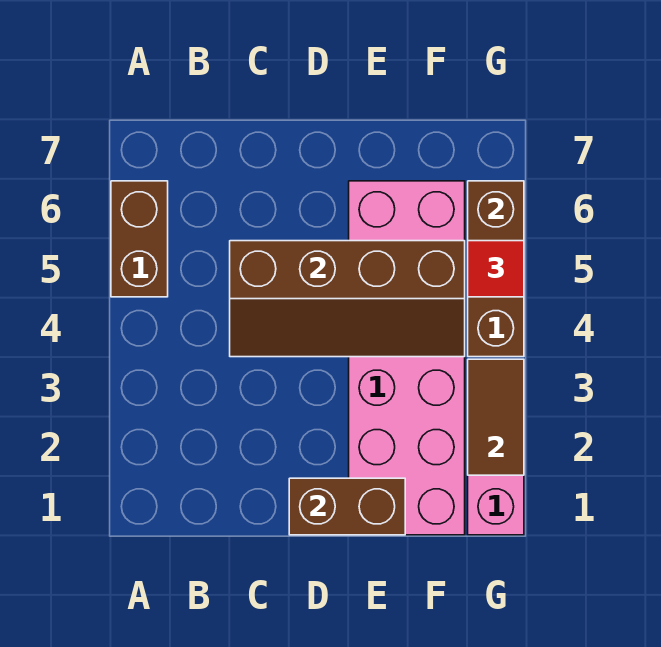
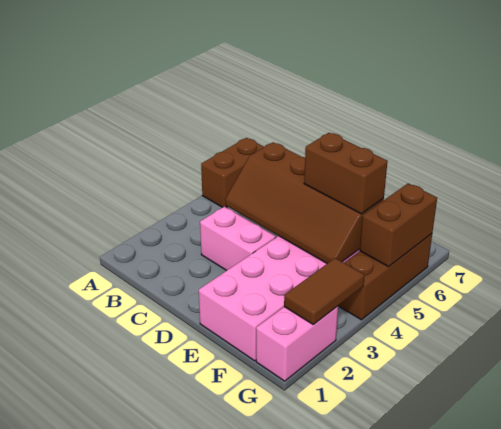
none -> pink brick C3:D3 level 1
brown brick D1:E1 level 2 -> brown brick E5:F5 level 3
red tile G5 level 3 -> none

